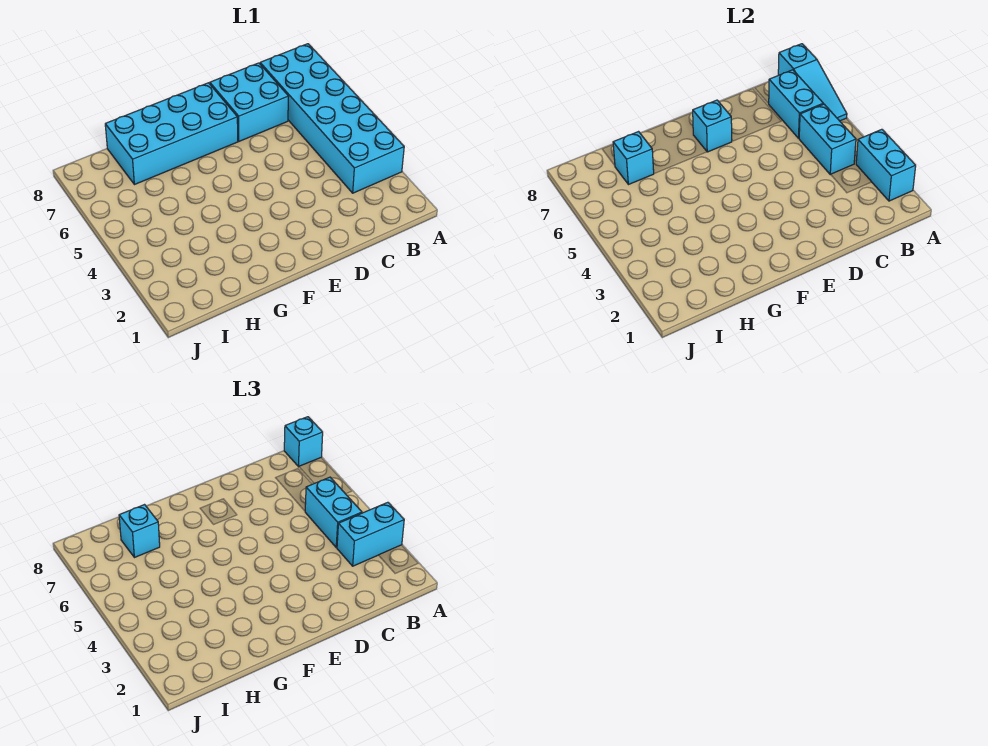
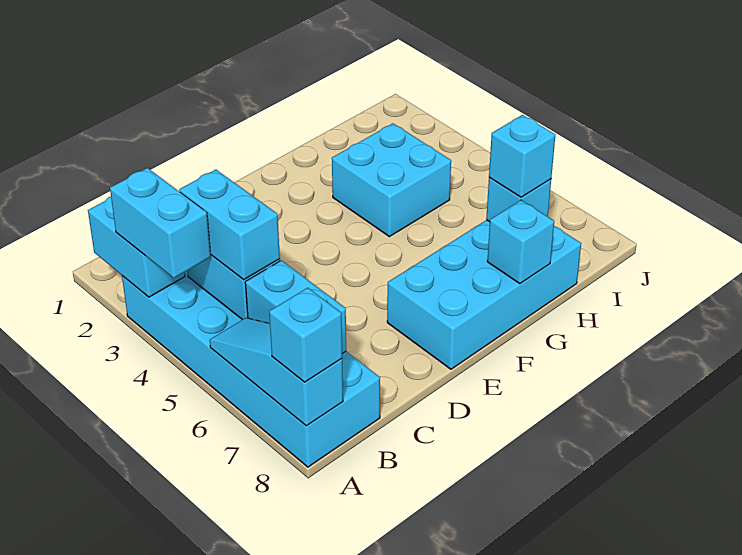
cyan brick A3:B3 level 3 -> cyan brick A3:A4 level 3
cyan brick C7:D8 level 1 -> cyan brick G3:H4 level 1
cyan brick E7 level 2 -> cyan brick G8 level 2

